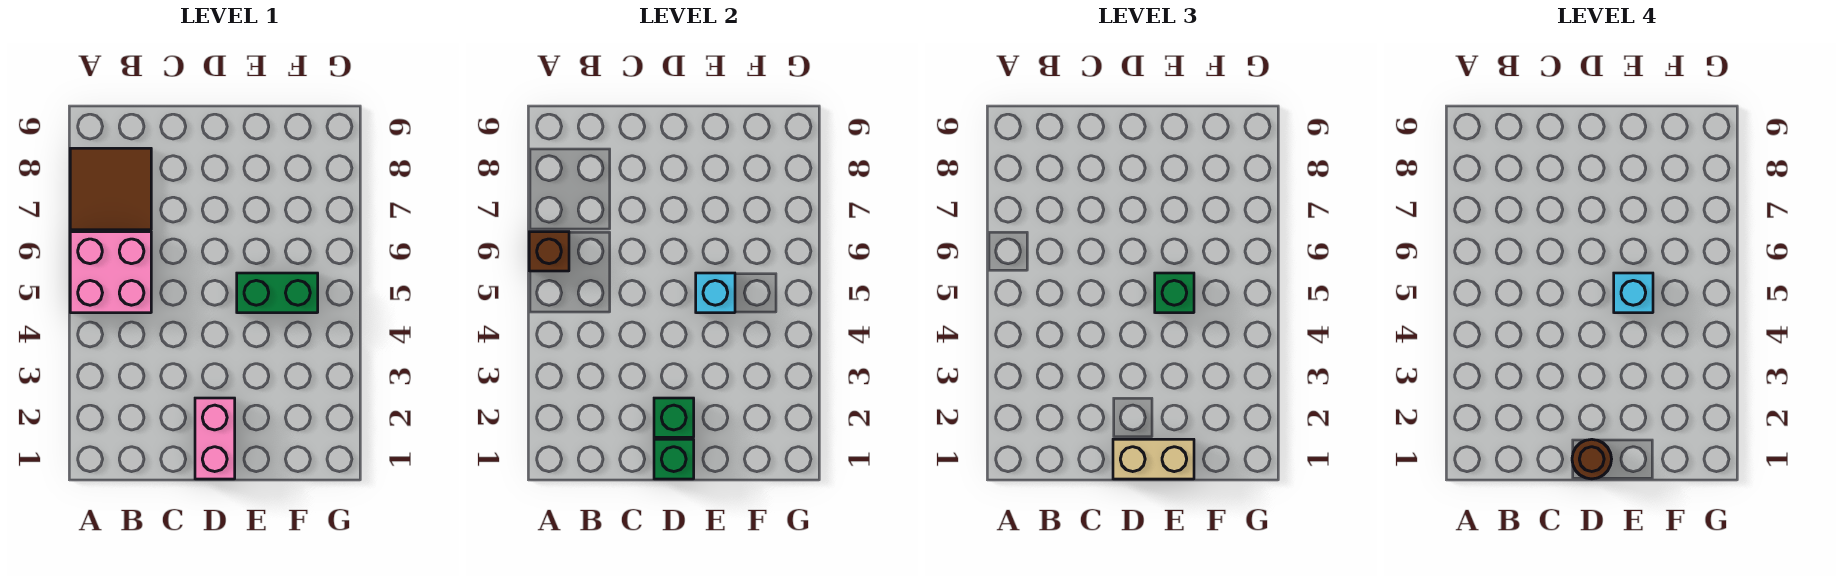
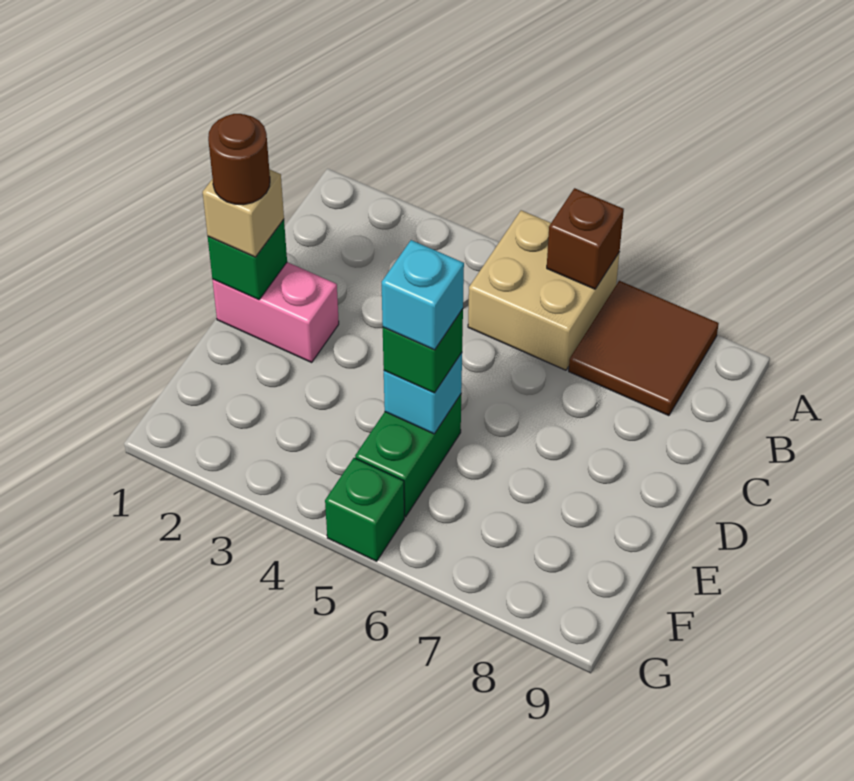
pink brick A5:B6 level 1 -> tan brick A5:B6 level 1
tan brick D1:E1 level 3 -> tan brick D1 level 3
green brick D2 level 2 -> green brick G5 level 1

